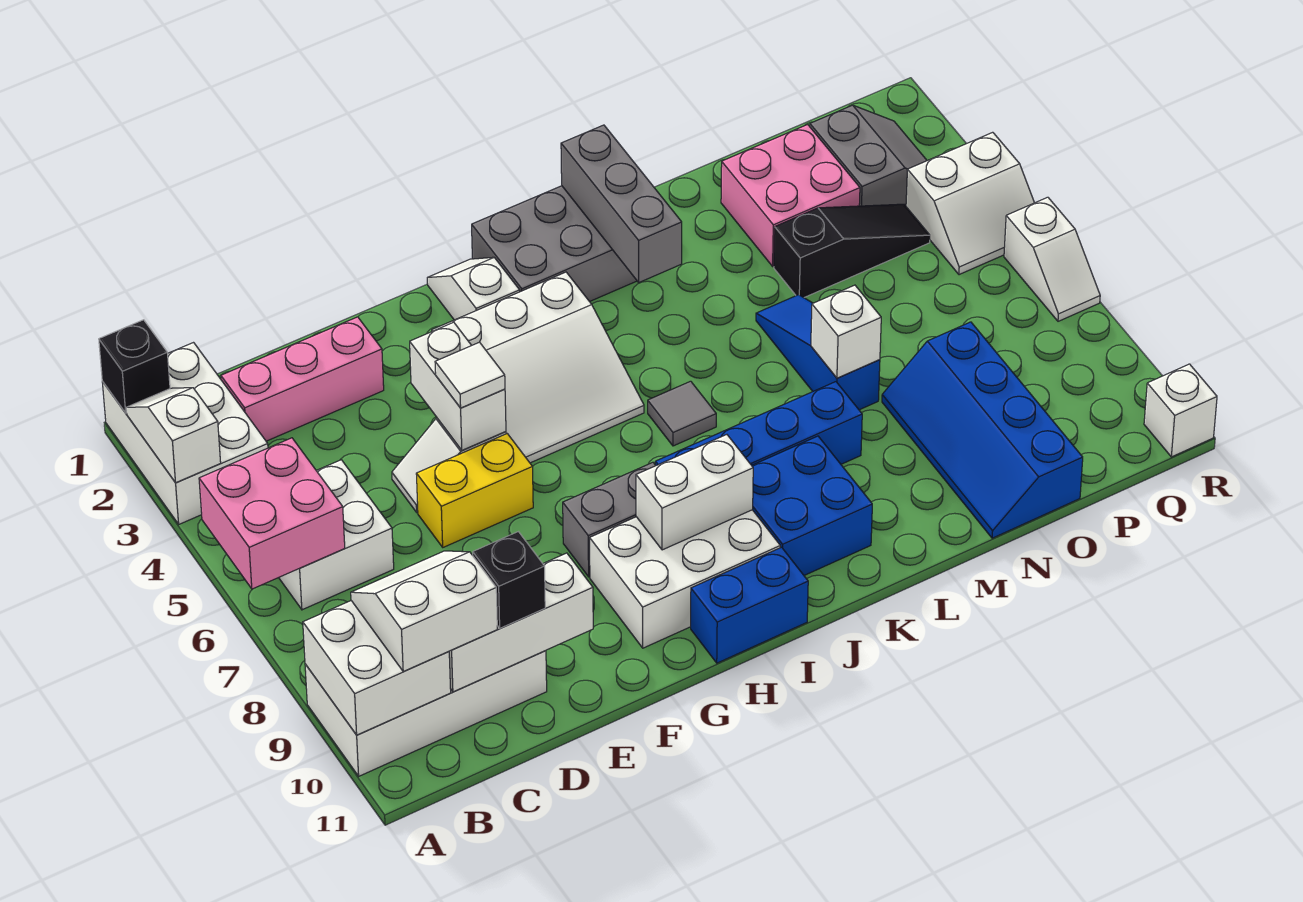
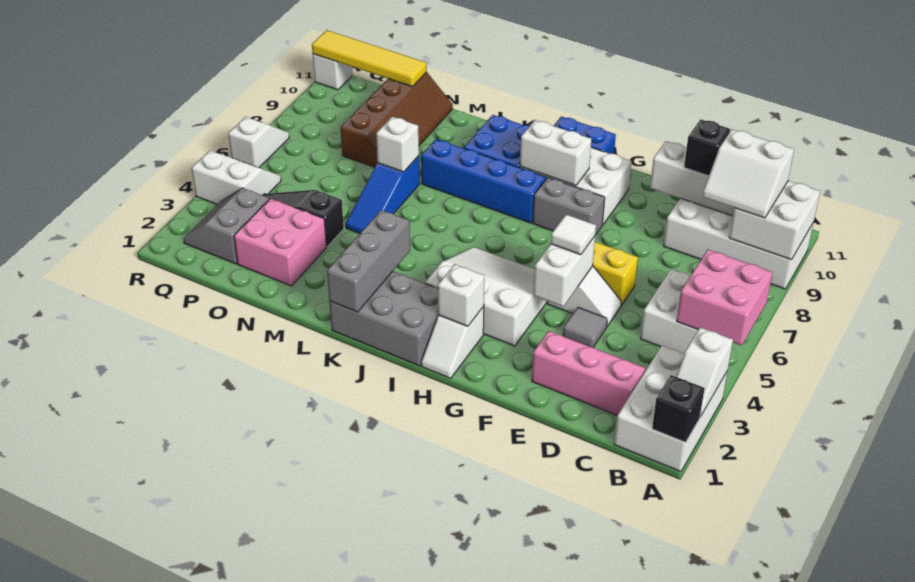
none -> white brick H2 level 2
grey tile J6 level 1 -> grey tile E4 level 1
blue slope N8:O11 level 1 top O -> brown slope N8:O11 level 1 top O
none -> yellow tile O11:R11 level 2

